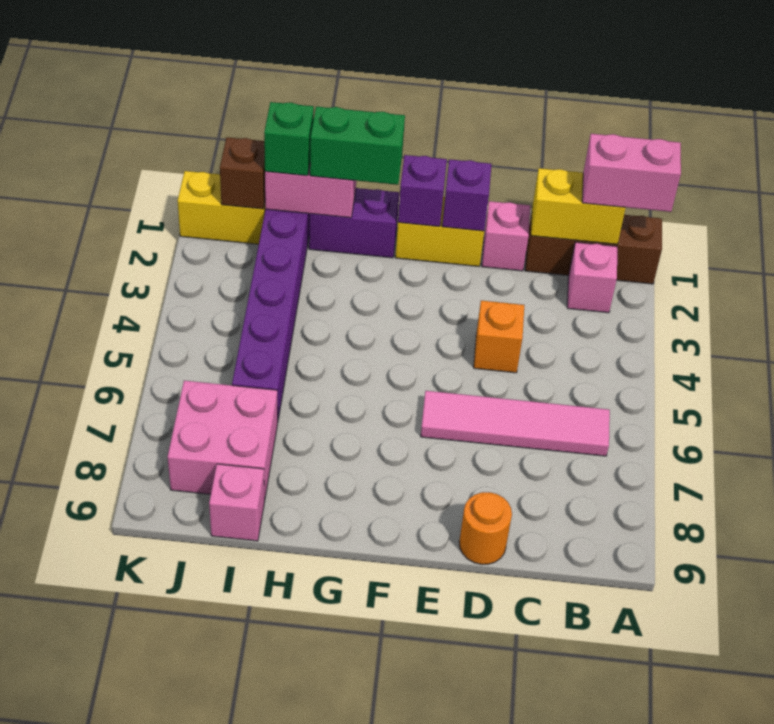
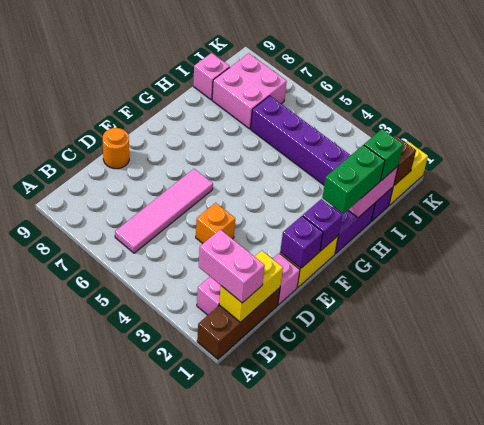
pink brick A1:B1 level 3 -> pink brick B1:B2 level 3

